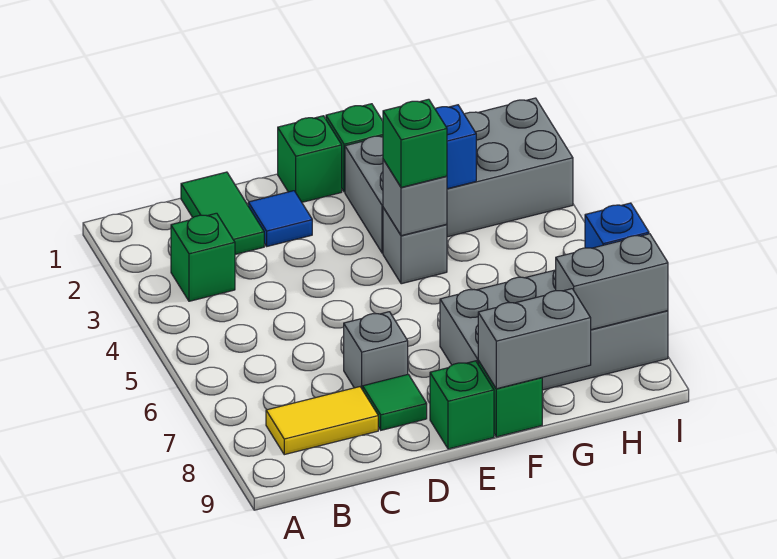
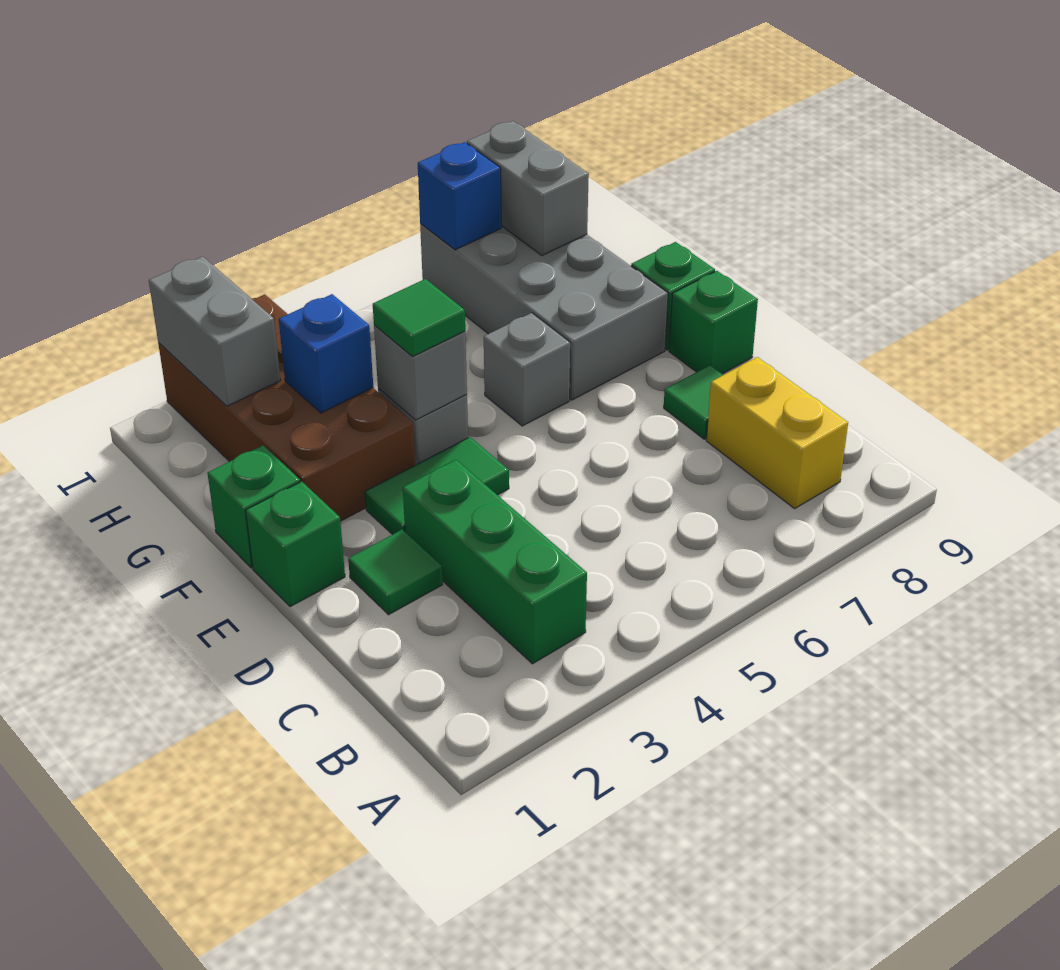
green brick B3 level 1 -> green brick B3:D3 level 1
yellow tile B8:C8 level 1 -> yellow brick B8:C8 level 1
green tile C1:C2 level 1 -> green tile E3:E4 level 1
blue tile D2 level 1 -> green tile D2 level 1
grey brick D7 level 1 -> grey brick F6 level 1
grey brick F2:I3 level 1 -> brown brick F2:I3 level 1
green brick F4 level 3 -> green tile F4 level 3
grey brick F9:G9 level 2 -> grey brick H2:I2 level 2

